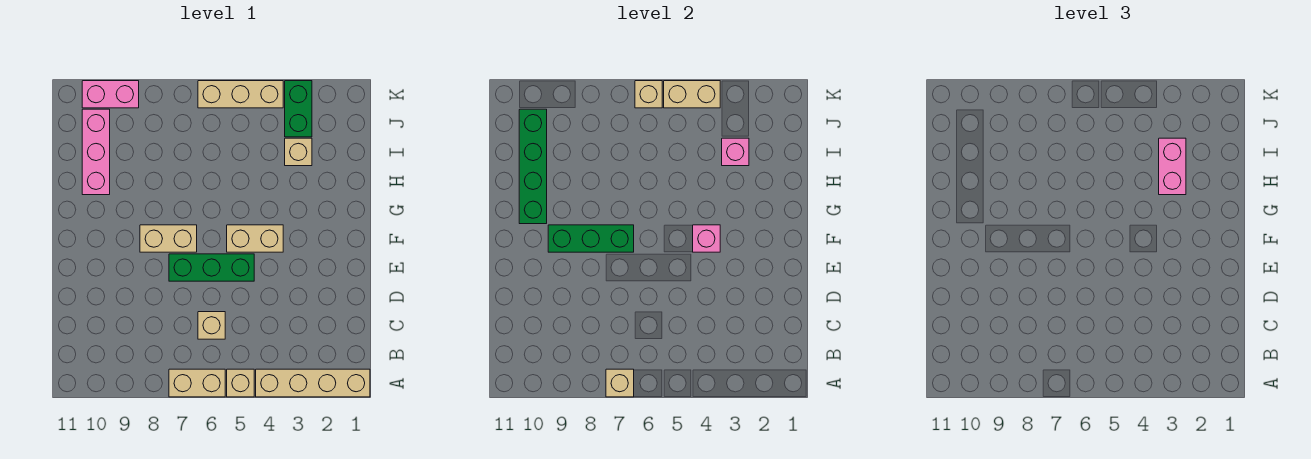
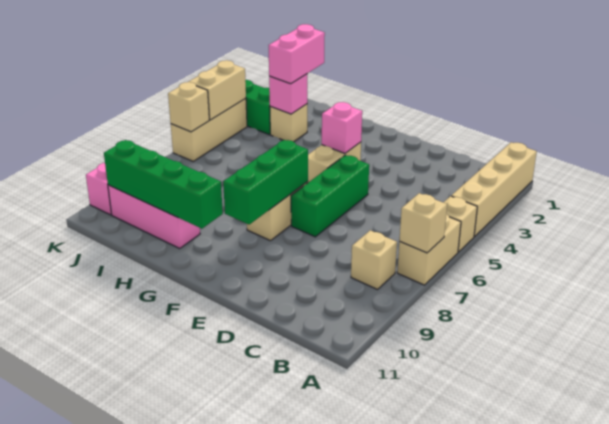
tan brick C6 level 1 -> tan brick B8 level 1
pink brick H3:I3 level 3 -> pink brick I2:I3 level 3

